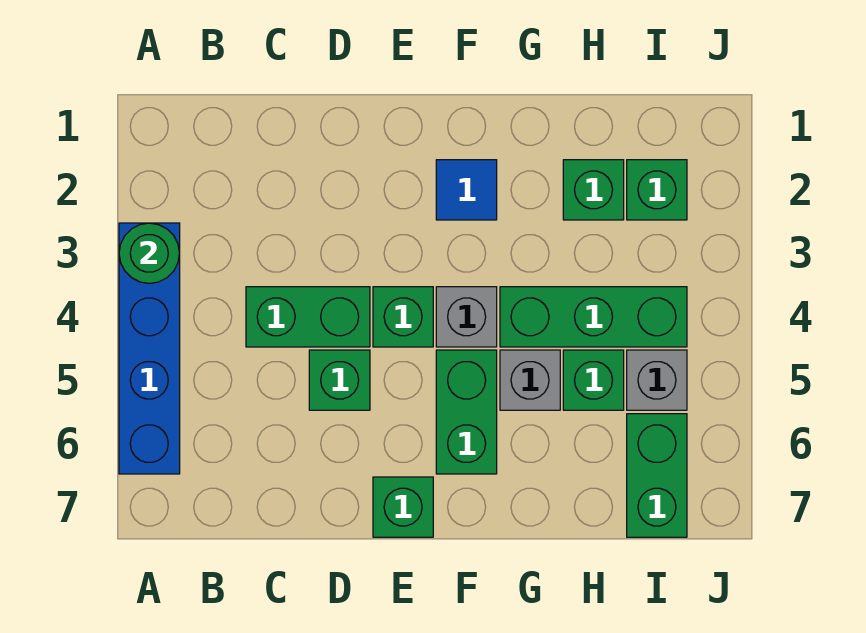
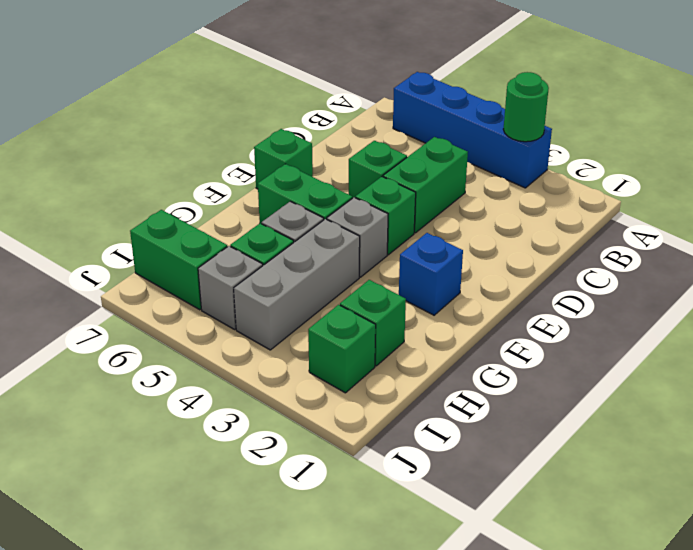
blue tile F2 level 1 -> blue brick F2 level 1
green brick G4:I4 level 1 -> grey brick G4:I4 level 1

